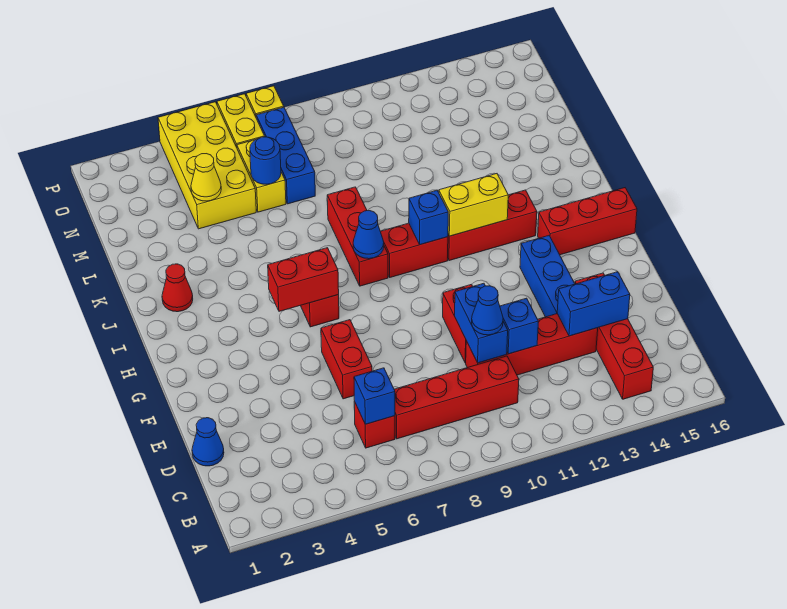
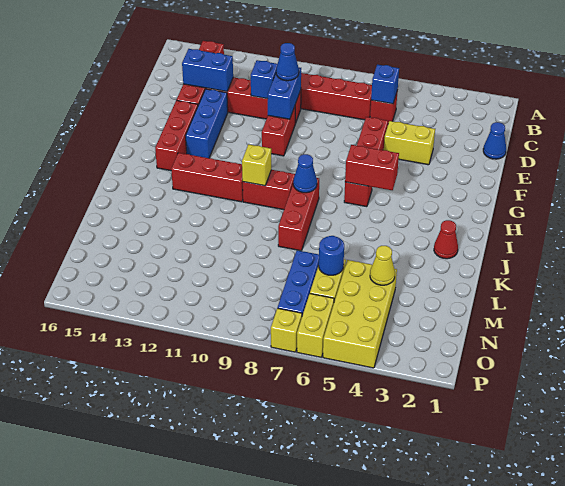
red brick H14:H16 level 1 -> red brick F14:H14 level 1
blue brick I10 level 2 -> yellow brick I10 level 2
yellow brick I11:I12 level 2 -> yellow brick E4:E5 level 1

